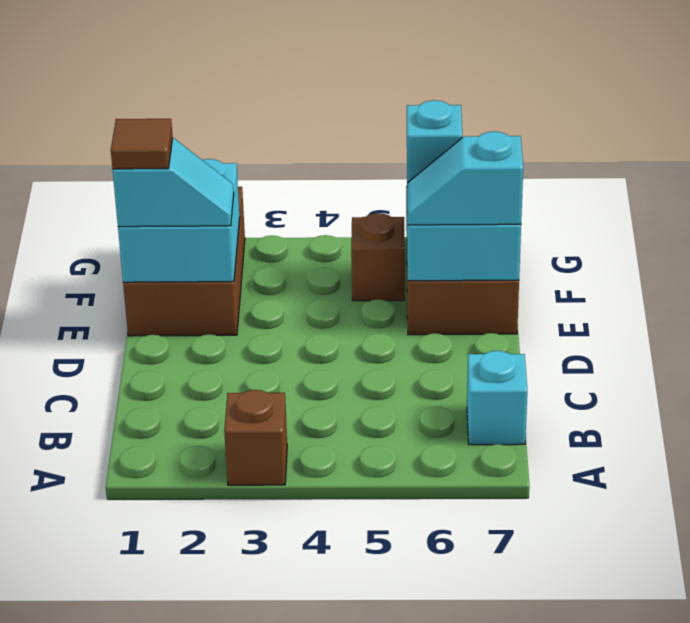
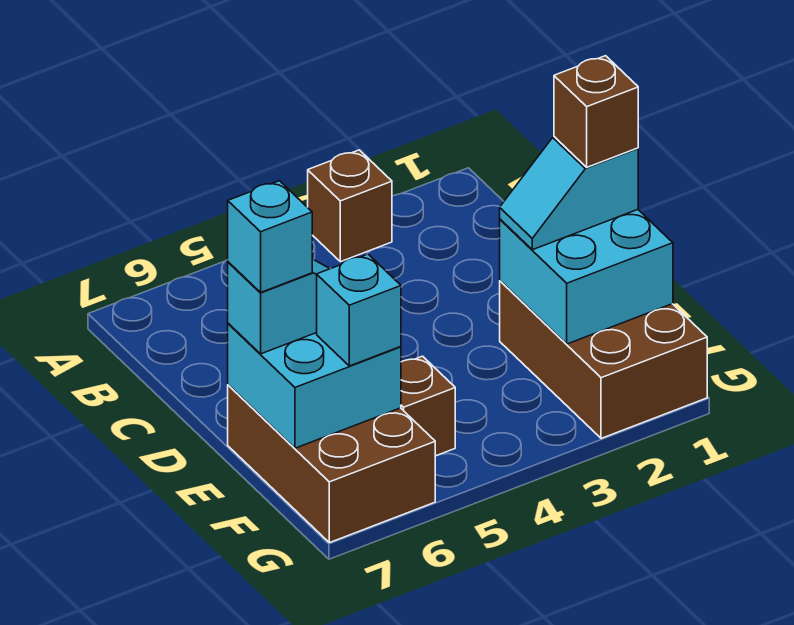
cyan brick B7 level 1 -> cyan brick E7 level 4
brown tile E1 level 4 -> brown brick E1 level 4

